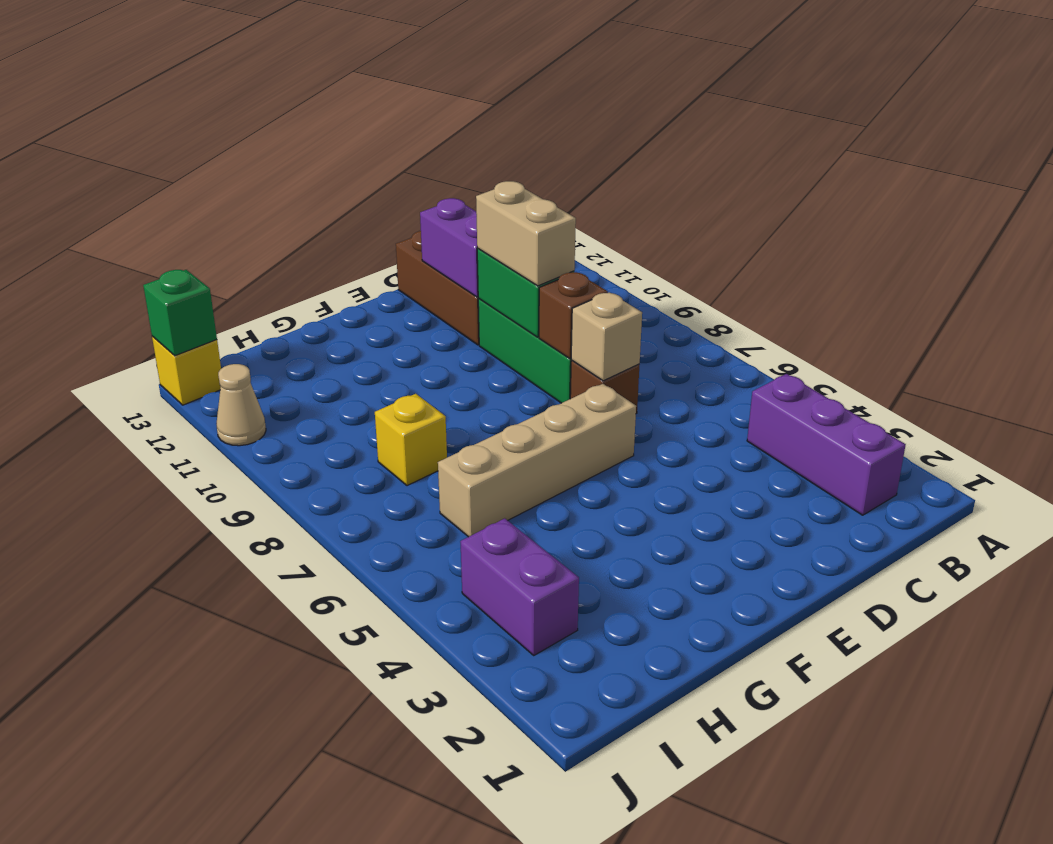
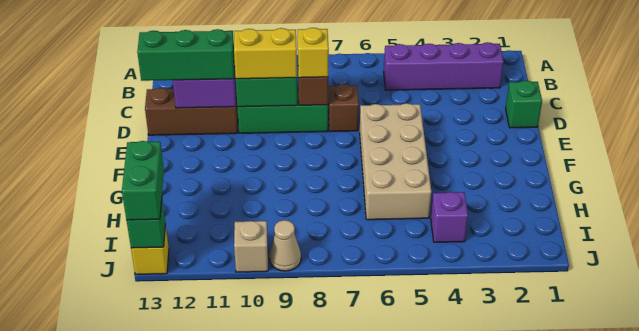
purple brick B2:B4 level 1 -> purple brick B2:B5 level 1
none -> green brick D1 level 1
tan brick D7 level 2 -> tan brick J10 level 1
tan brick D9:D10 level 3 -> yellow brick D9:D10 level 3
none -> green brick D11:D13 level 3
tan brick E6:H6 level 1 -> tan brick E5:H6 level 1
yellow brick H8 level 1 -> yellow brick D8 level 3
purple brick I3:I4 level 1 -> purple brick I4 level 1
none -> green brick I13:J13 level 3
tan cone J11 level 1 -> tan cone J9 level 1

